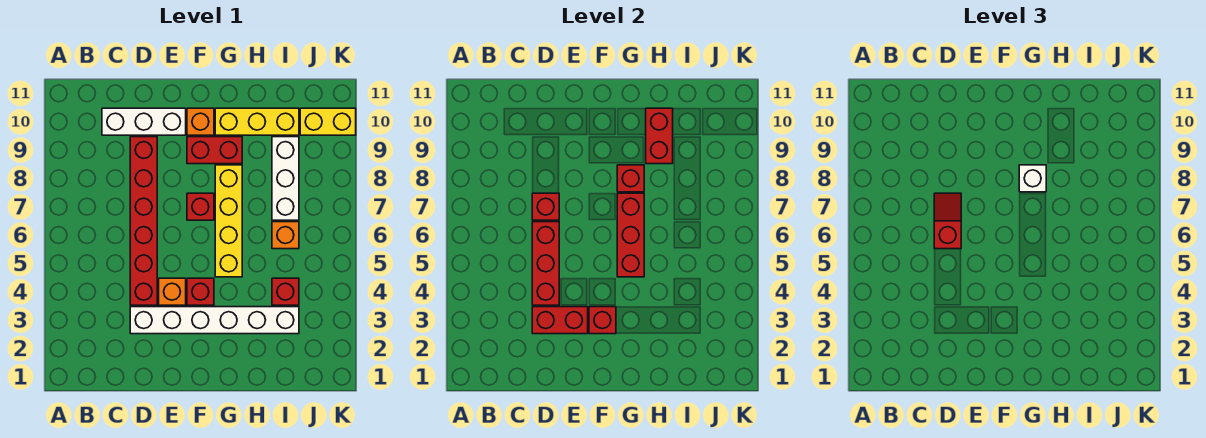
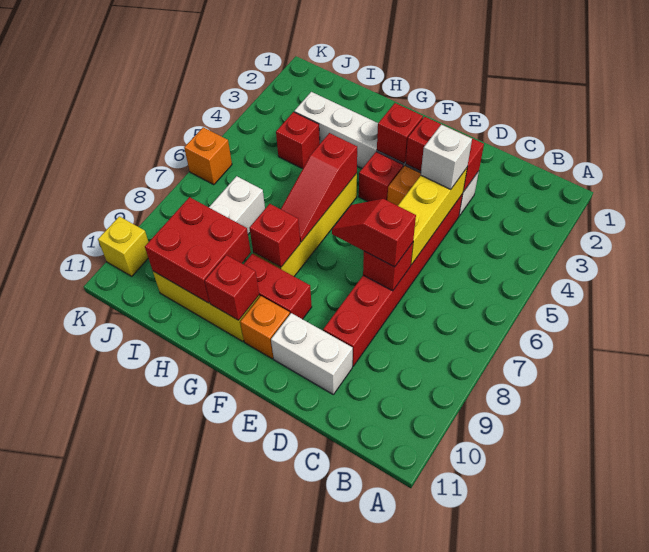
white brick C10:E10 level 1 -> white brick D10:E10 level 1
red brick D4:D6 level 2 -> yellow brick D4:D6 level 2
red slope D6:D7 level 3 top 6 -> red slope D7:E7 level 3 top D
red brick F7 level 1 -> red brick G10 level 2
red brick G5:G7 level 2 -> red slope G5:G7 level 2 top 5
white brick G8 level 3 -> white brick D4 level 3
red brick H9:H10 level 2 -> red brick H9:I10 level 2
orange brick I6 level 1 -> orange brick K6 level 1
yellow brick J10:K10 level 1 -> yellow brick K10 level 1

